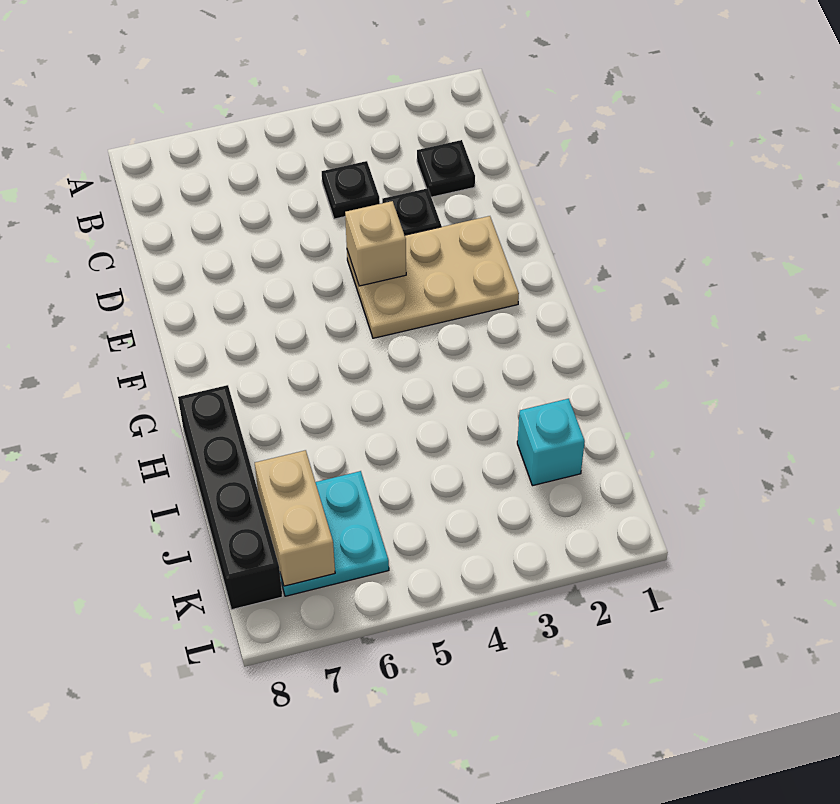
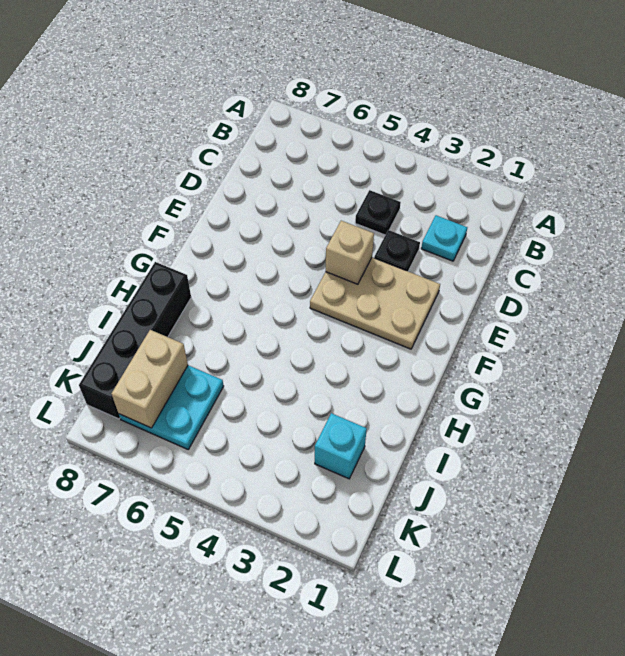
black plate C2 level 1 -> cyan plate C2 level 1

